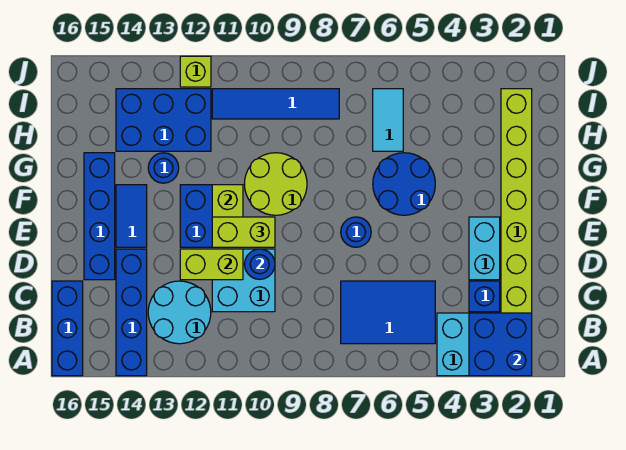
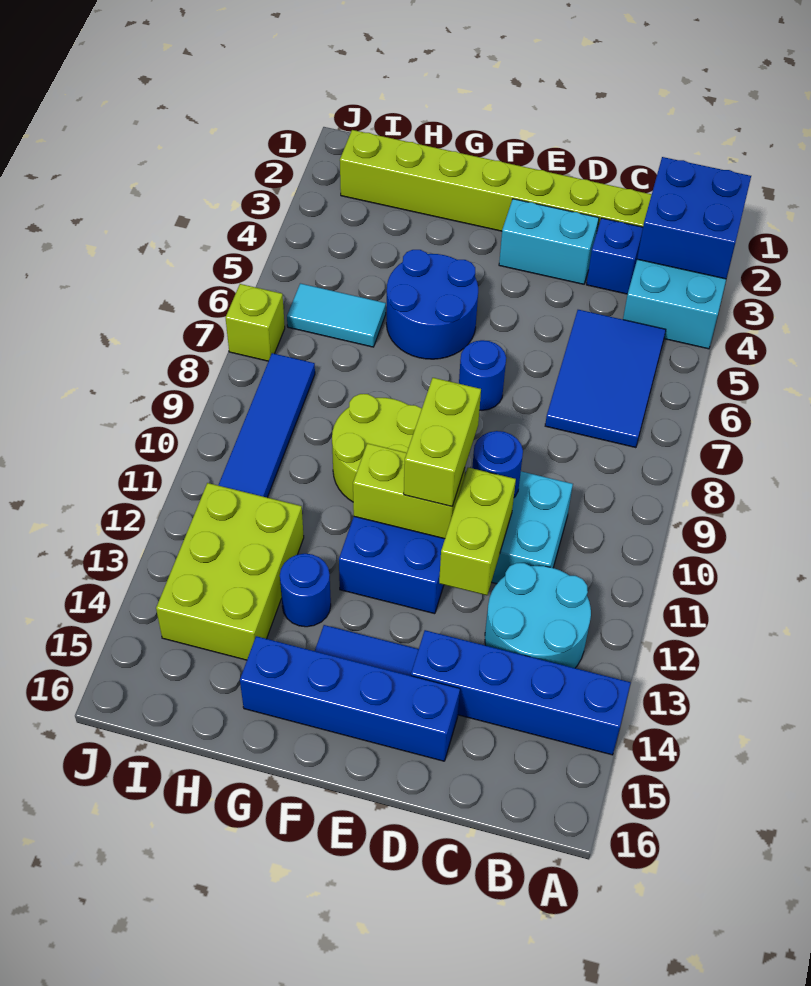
blue brick A16:C16 level 1 -> none
blue brick H12:I14 level 1 -> lime brick H12:I14 level 1
lime brick J12 level 1 -> lime brick J7 level 1

